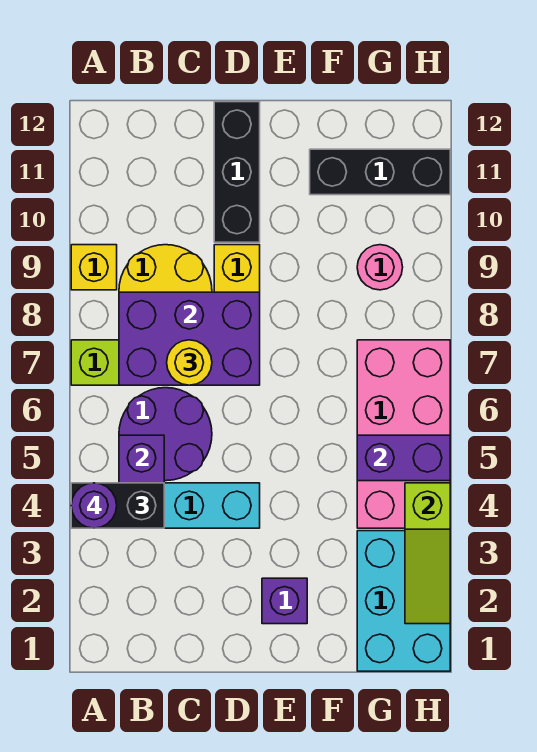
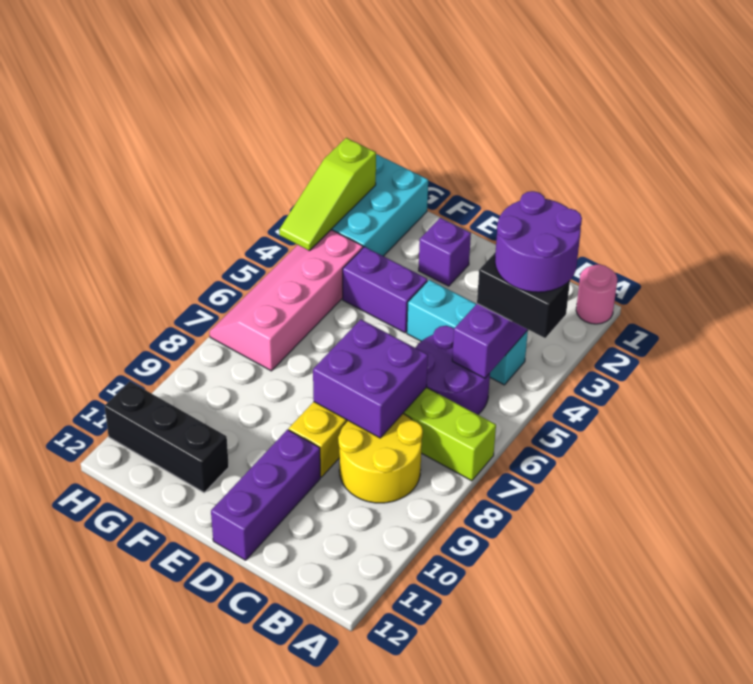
purple round brick A4 level 4 -> purple round brick A3:B4 level 4
yellow brick A9 level 1 -> none
purple brick B7:D8 level 2 -> purple brick C7:D8 level 2
yellow round brick C7 level 3 -> none
black brick D10:D12 level 1 -> purple brick D10:D12 level 1
pink brick G4:H7 level 1 -> pink slope G4:H7 level 1 top G
purple brick G5:H5 level 2 -> purple brick E4:F4 level 1
pink round brick G9 level 1 -> pink round brick A1 level 1
lime slope H2:H4 level 2 top 4 -> lime slope H2:H4 level 2 top 2

